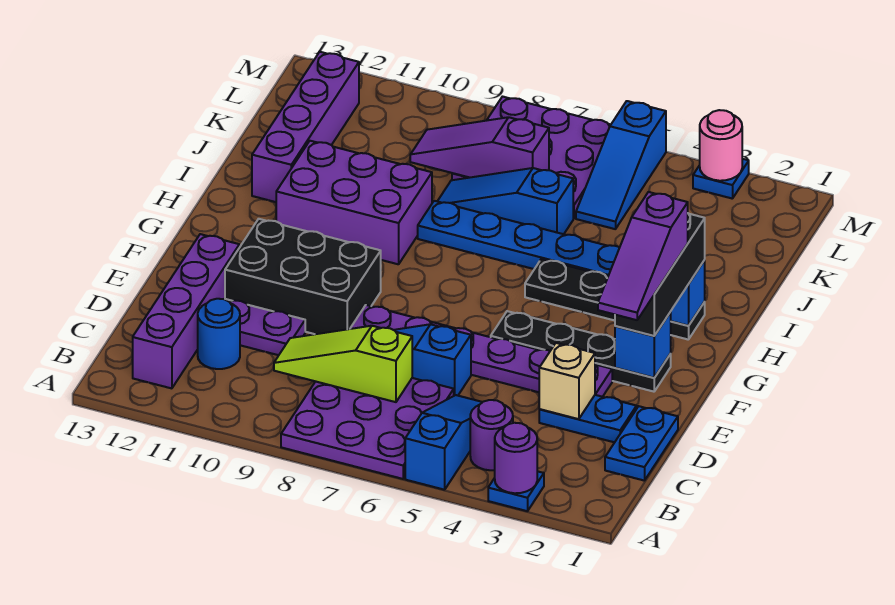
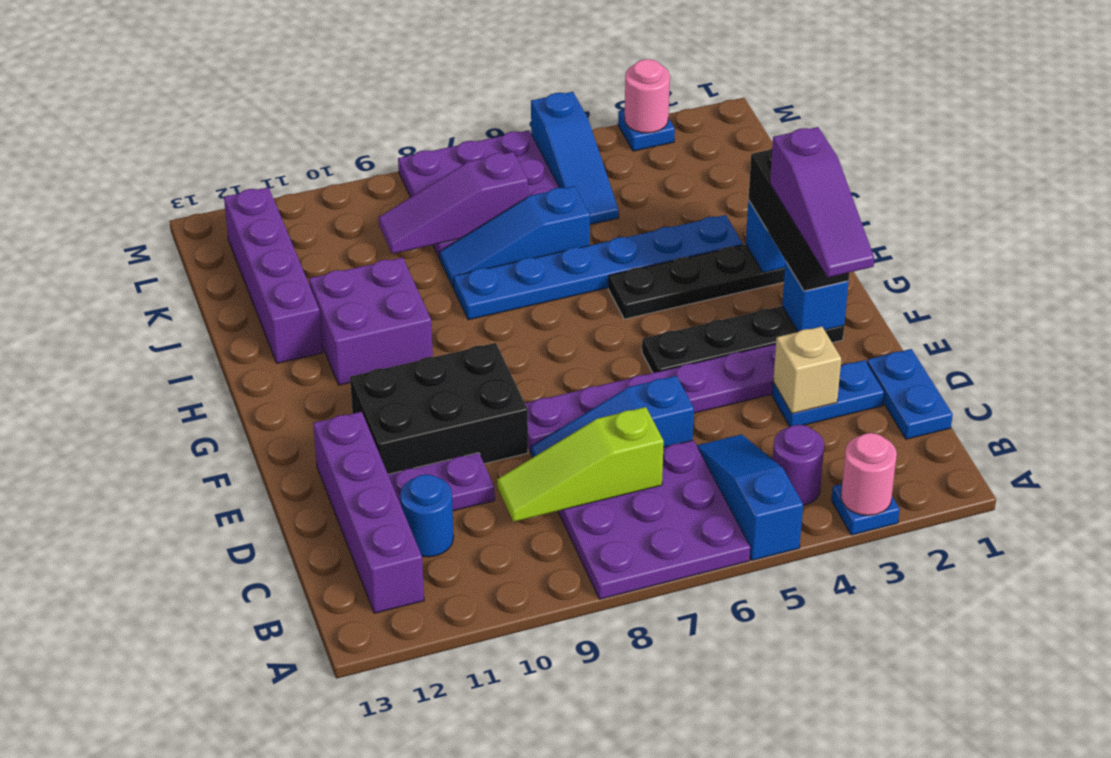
purple round brick A3 level 2 -> pink round brick A3 level 2
purple brick H9:I11 level 1 -> purple brick H10:I11 level 1

